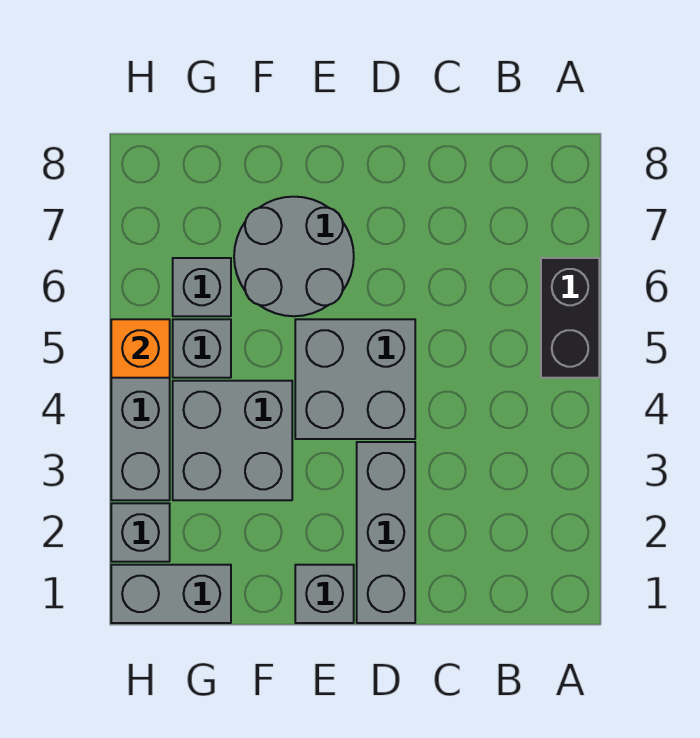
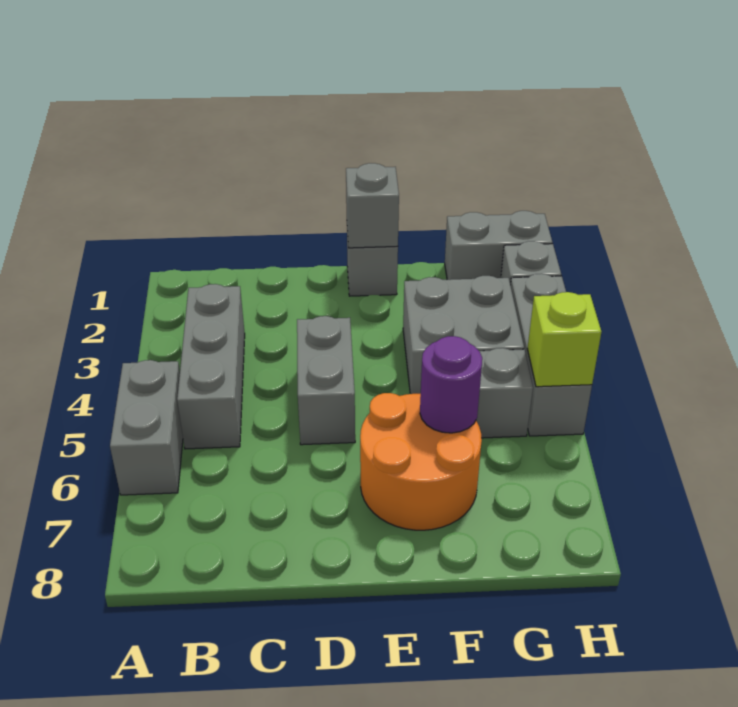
black brick A5:A6 level 1 -> grey brick A5:A6 level 1
grey brick D1:D3 level 1 -> grey brick B3:B5 level 1
grey brick D4:E5 level 1 -> grey brick D4:D5 level 1
grey round brick E6:F7 level 1 -> orange round brick E6:F7 level 1
none -> purple round brick F6 level 2
grey brick G6 level 1 -> grey brick E1 level 2
orange brick H5 level 2 -> lime brick H5 level 2

